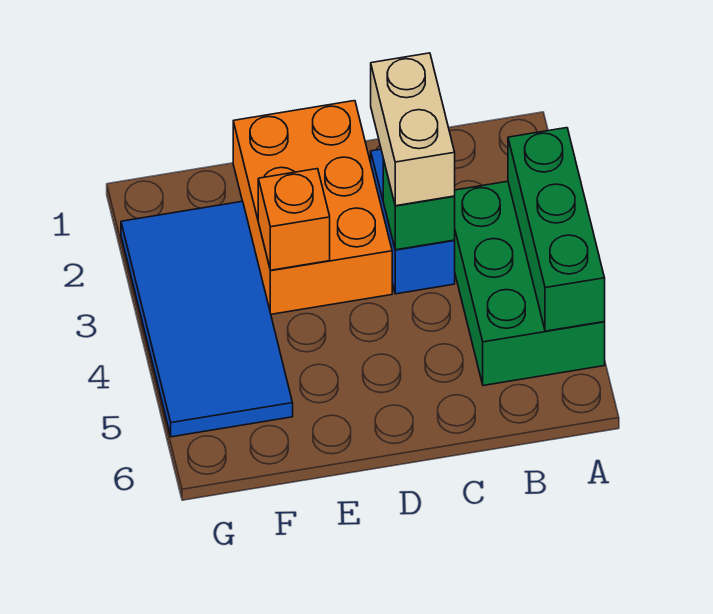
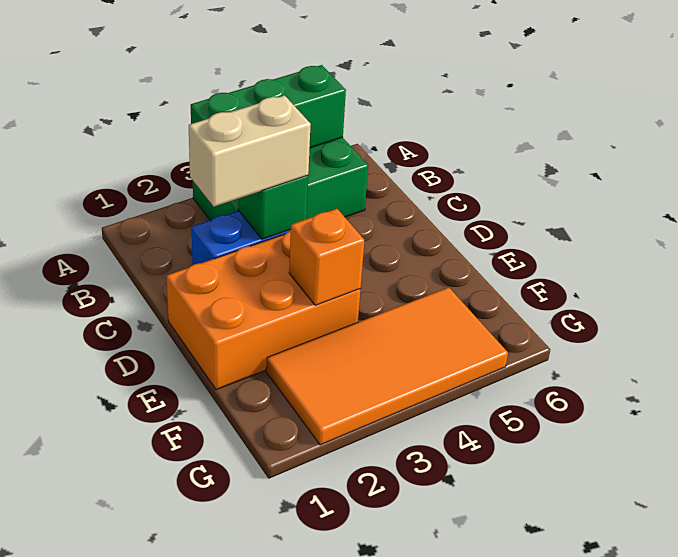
blue tile F2:G5 level 1 -> orange tile F2:G5 level 1

